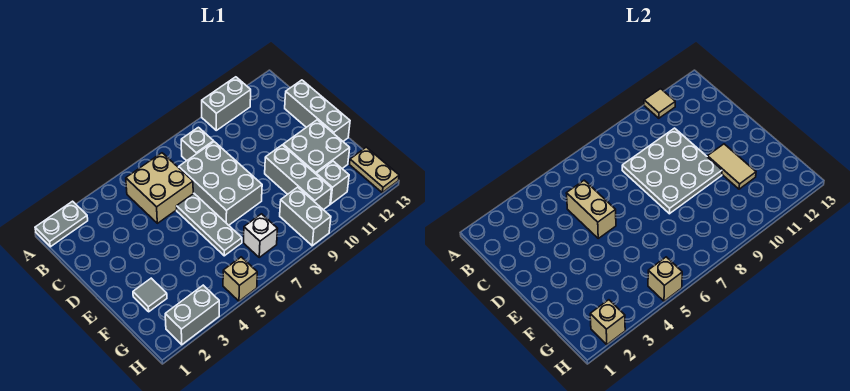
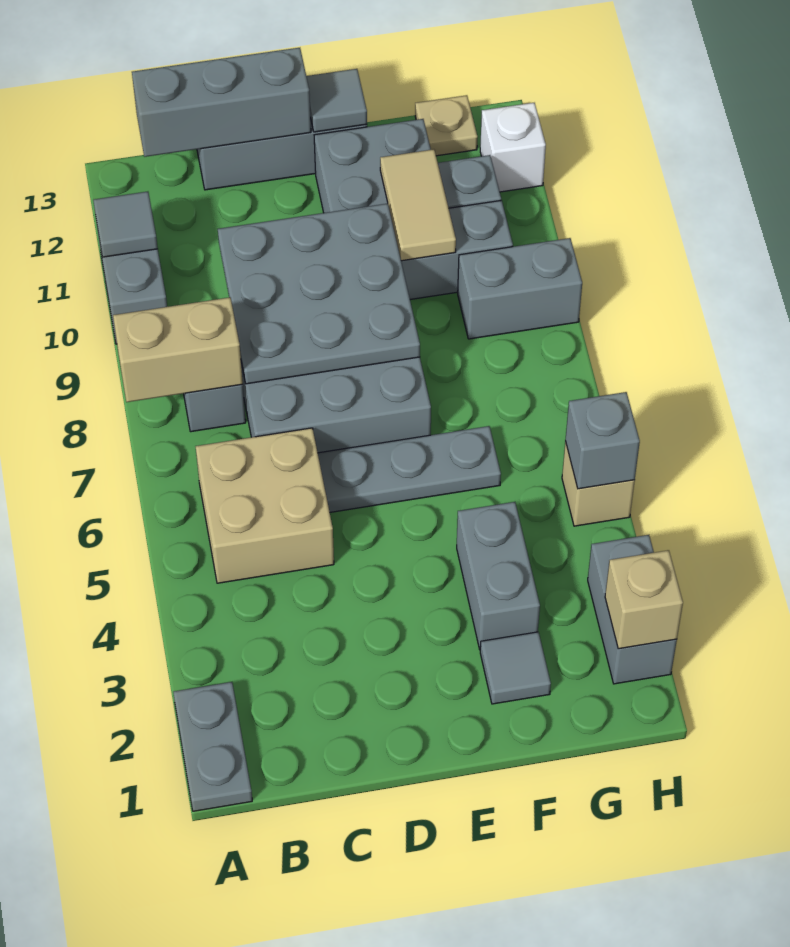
tan tile A11 level 2 -> grey tile A11 level 2
none -> grey brick B13:D13 level 2
tan brick C5:D5 level 2 -> tan brick A8:B8 level 2
tan tile E11:F11 level 2 -> tan tile F10:F11 level 2
none -> grey tile E13 level 2
none -> grey brick F3:F4 level 1
white brick G7 level 1 -> white brick H12 level 1
tan plate G13:H13 level 1 -> tan plate G13 level 1
tan brick H5 level 2 -> grey brick H5 level 2

